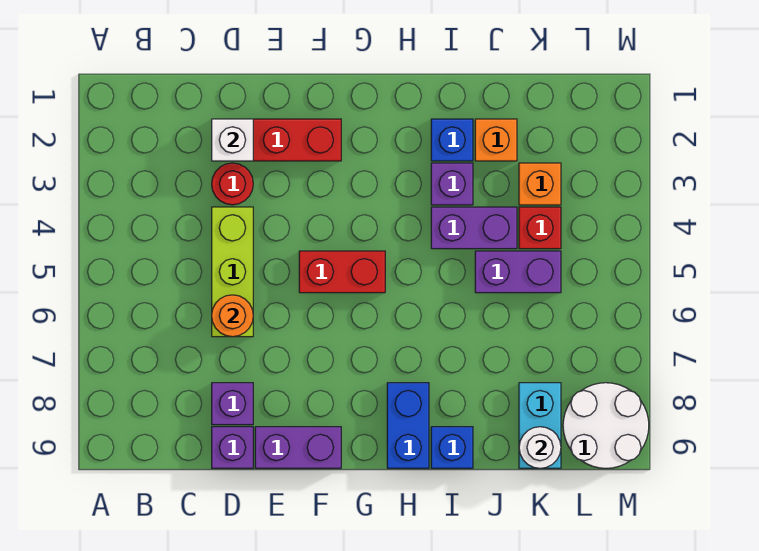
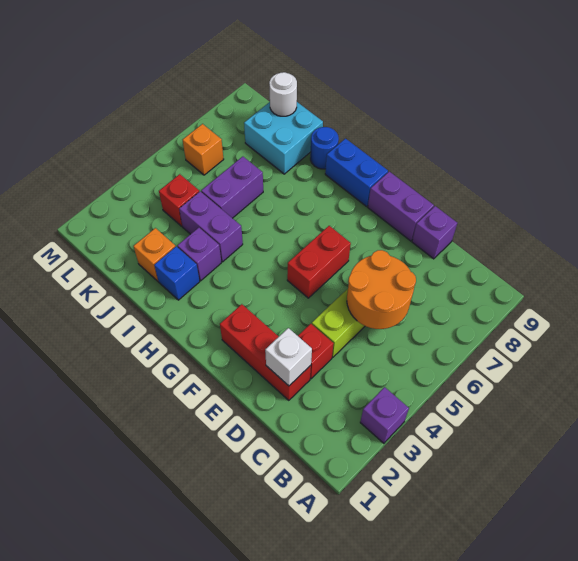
red round brick D3 level 1 -> red brick D3 level 1
orange round brick D6 level 2 -> orange round brick C5:D6 level 2
purple brick D8 level 1 -> purple brick A3 level 1
red brick F5:G5 level 1 -> red brick F5:F6 level 1
blue brick H8:H9 level 1 -> blue brick G9:H9 level 1
blue brick I9 level 1 -> blue round brick I9 level 1
purple brick J5:K5 level 1 -> purple brick J5:J6 level 1
orange brick K3 level 1 -> orange brick L6 level 1
cyan brick K8:K9 level 1 -> cyan brick J8:K9 level 1
white round brick L8:M9 level 1 -> none

